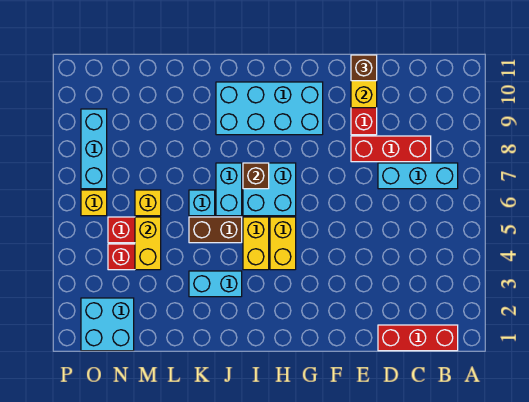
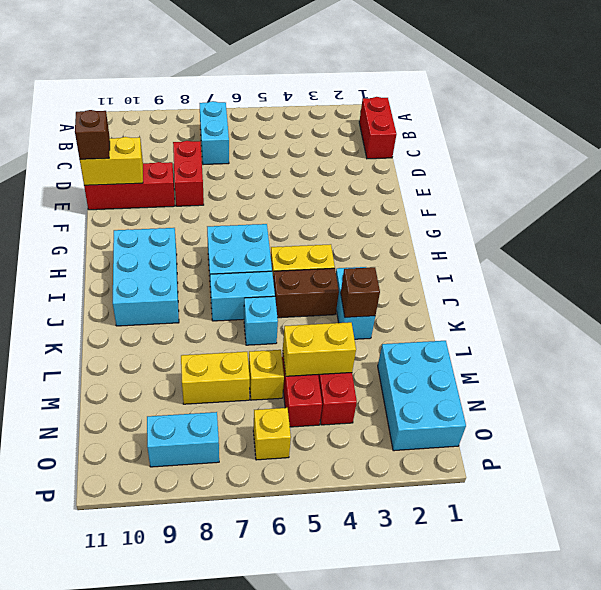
red brick B1:D1 level 1 -> red brick B1:C1 level 1
cyan brick B7:D7 level 1 -> cyan brick B7:C7 level 1
red brick C8:E8 level 1 -> red brick D8:E8 level 1
cyan brick G9:J10 level 1 -> cyan brick H9:J10 level 1
yellow brick H4:H5 level 1 -> yellow brick M7:M8 level 1
brown brick I7 level 2 -> brown brick K3 level 2
brown brick J5:K5 level 1 -> brown brick J4:J5 level 1
cyan brick N1:O2 level 1 -> cyan brick M1:O2 level 1
cyan brick O7:O9 level 1 -> cyan brick O8:O9 level 1

